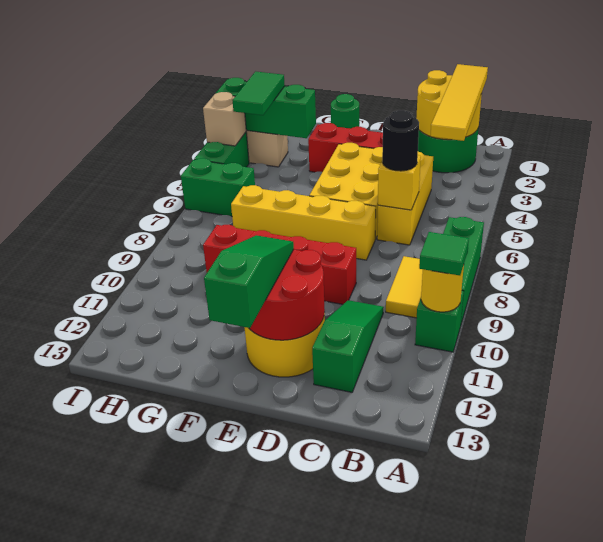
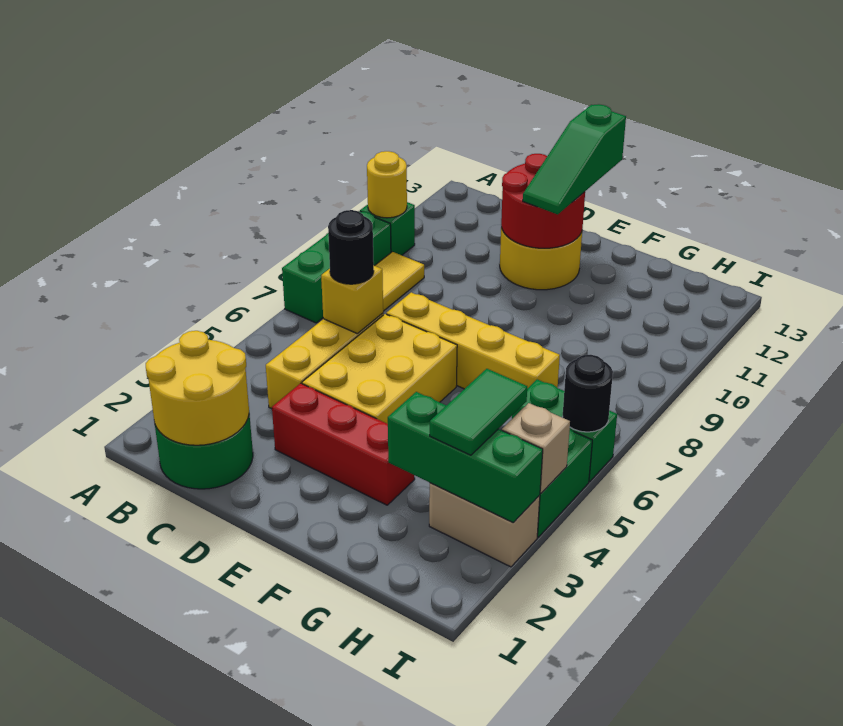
green tile A10 level 3 -> none
yellow tile B1:B4 level 3 -> none
green slope C10:C12 level 1 top 12 -> none
red brick D9:G9 level 1 -> none
green round brick F1 level 1 -> none
none -> black round brick I6 level 2

